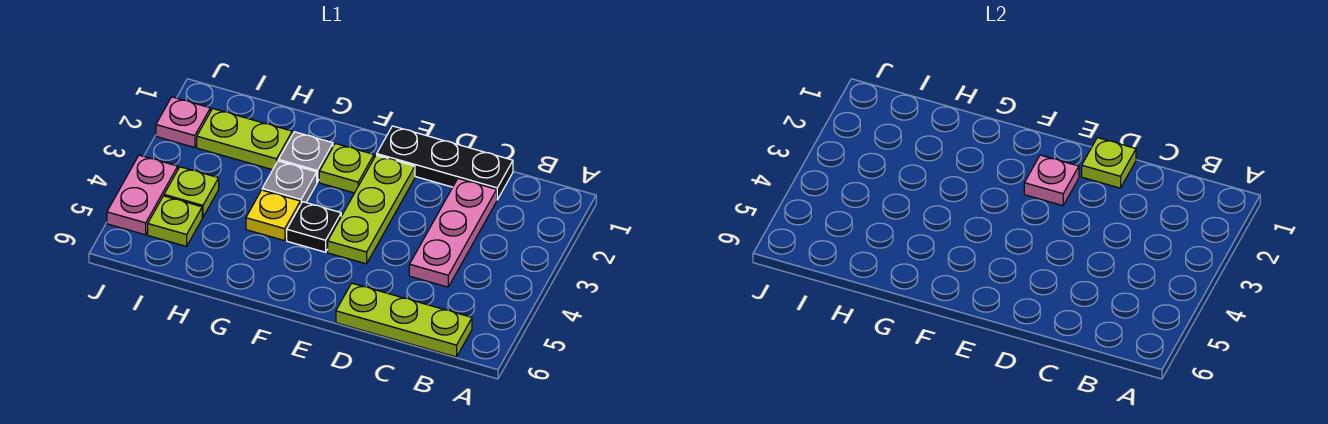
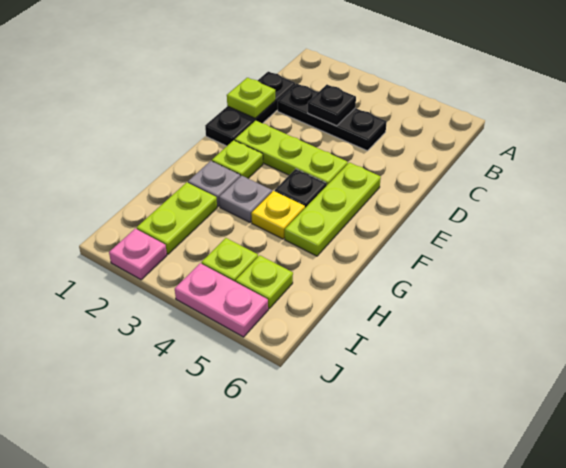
lime plate B6:D6 level 1 -> lime plate E5:G5 level 1
pink plate C2:C4 level 1 -> black plate C2:C4 level 1
none -> black plate C3 level 2
pink plate E2 level 2 -> none

